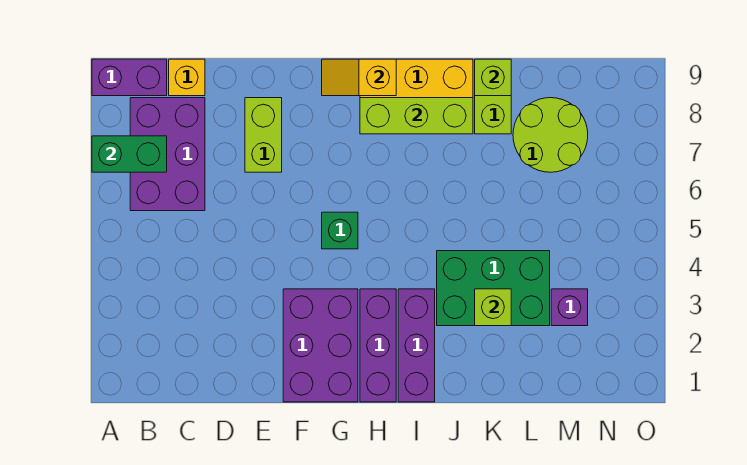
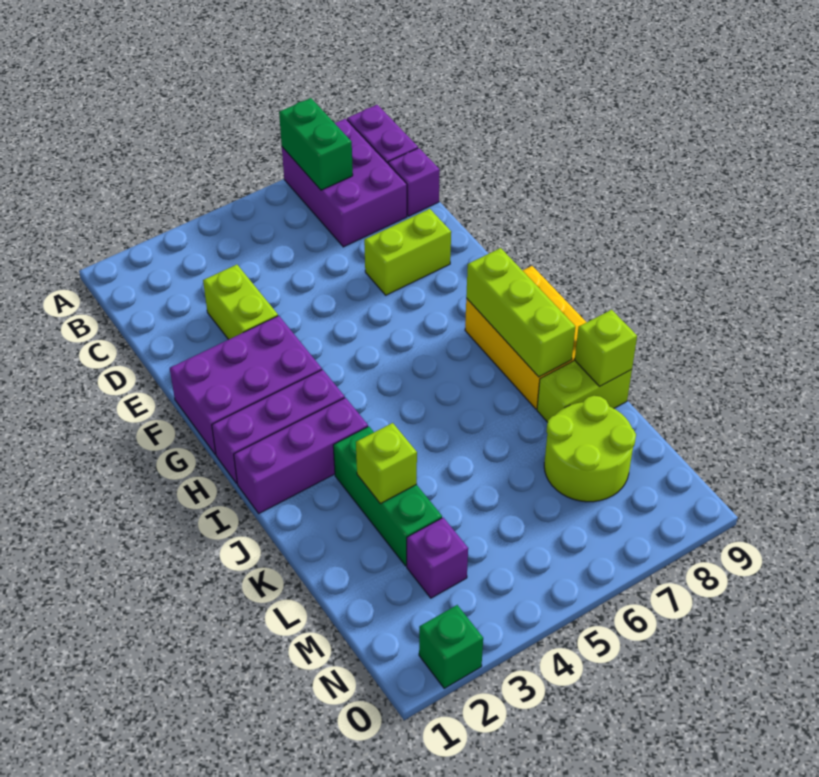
purple brick B6:C8 level 1 -> purple brick A7:C8 level 1
yellow brick C9 level 1 -> purple brick C9 level 1
none -> lime brick D3:E3 level 1
green brick G5 level 1 -> green brick O2 level 1
yellow slope G9:H9 level 2 top H -> none
green brick J3:L4 level 1 -> green brick J3:L3 level 1

